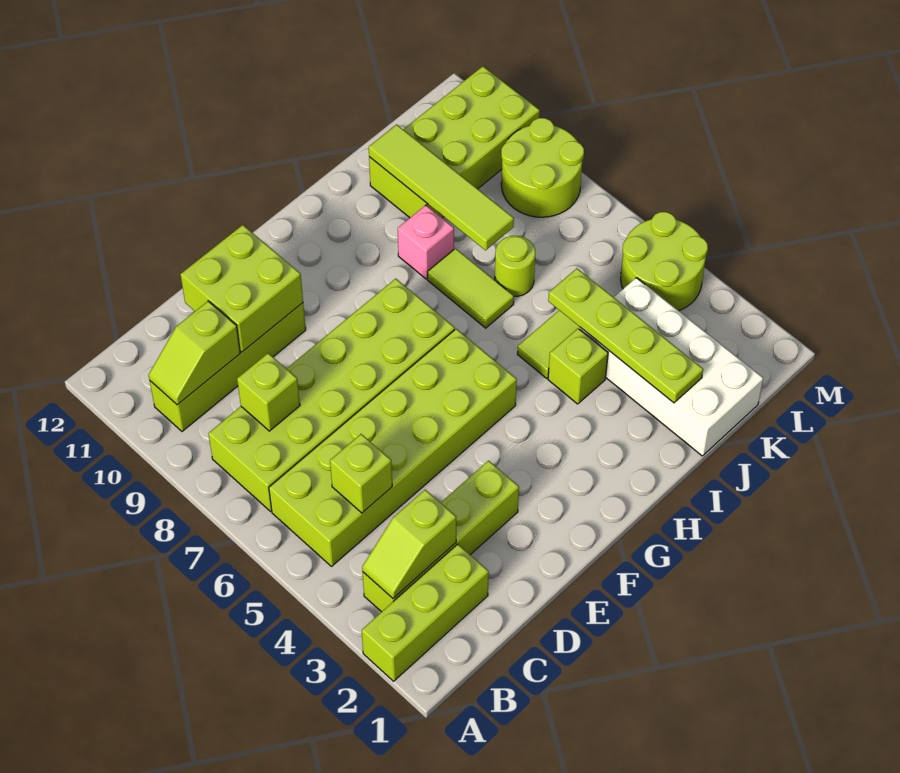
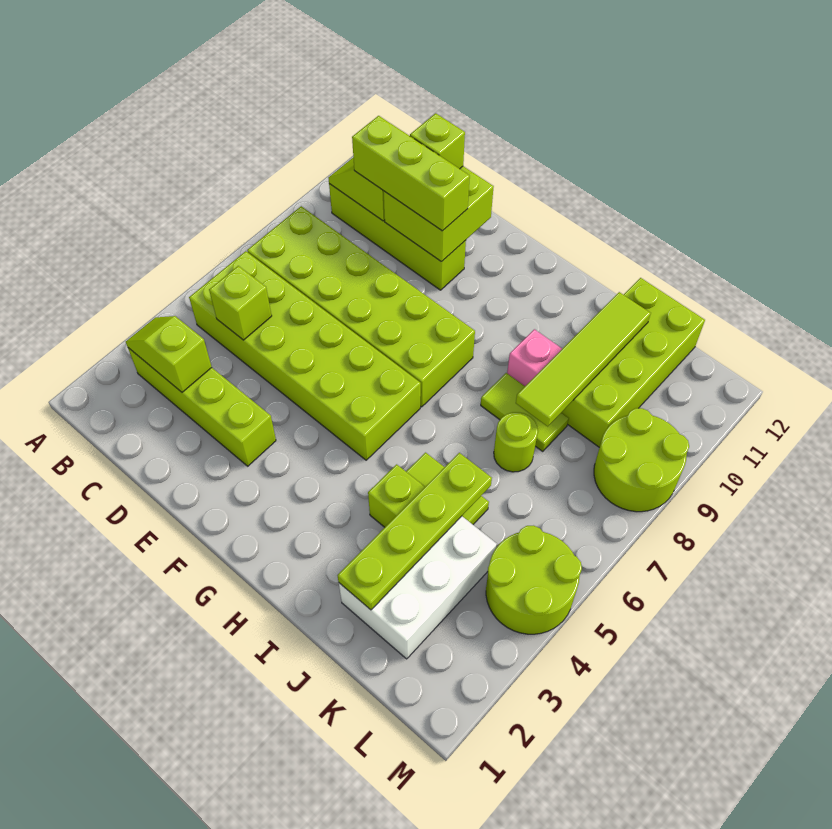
lime brick A2:C2 level 1 -> lime brick C10:E10 level 3
lime brick C8 level 2 -> lime brick D11 level 3
lime tile I7:I8 level 1 -> lime tile I8:J8 level 1
white brick J1:K4 level 1 -> white brick J2:K4 level 1
lime brick J10:M11 level 1 -> lime brick J9:K12 level 1

